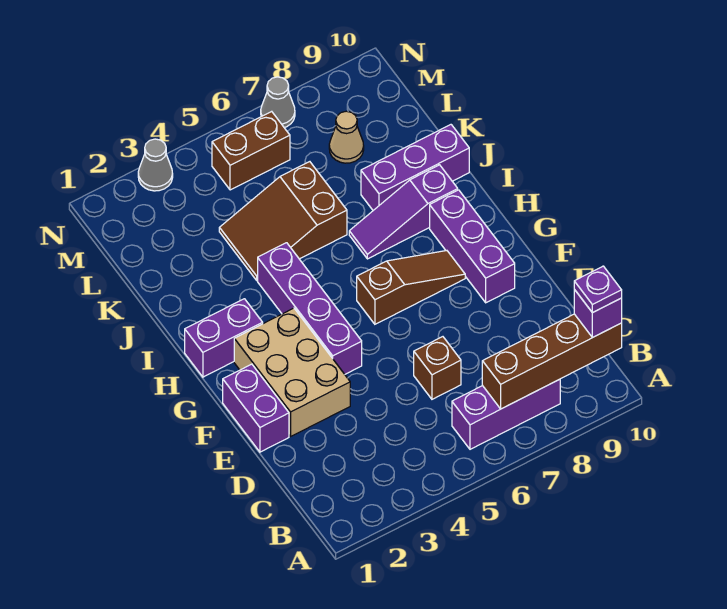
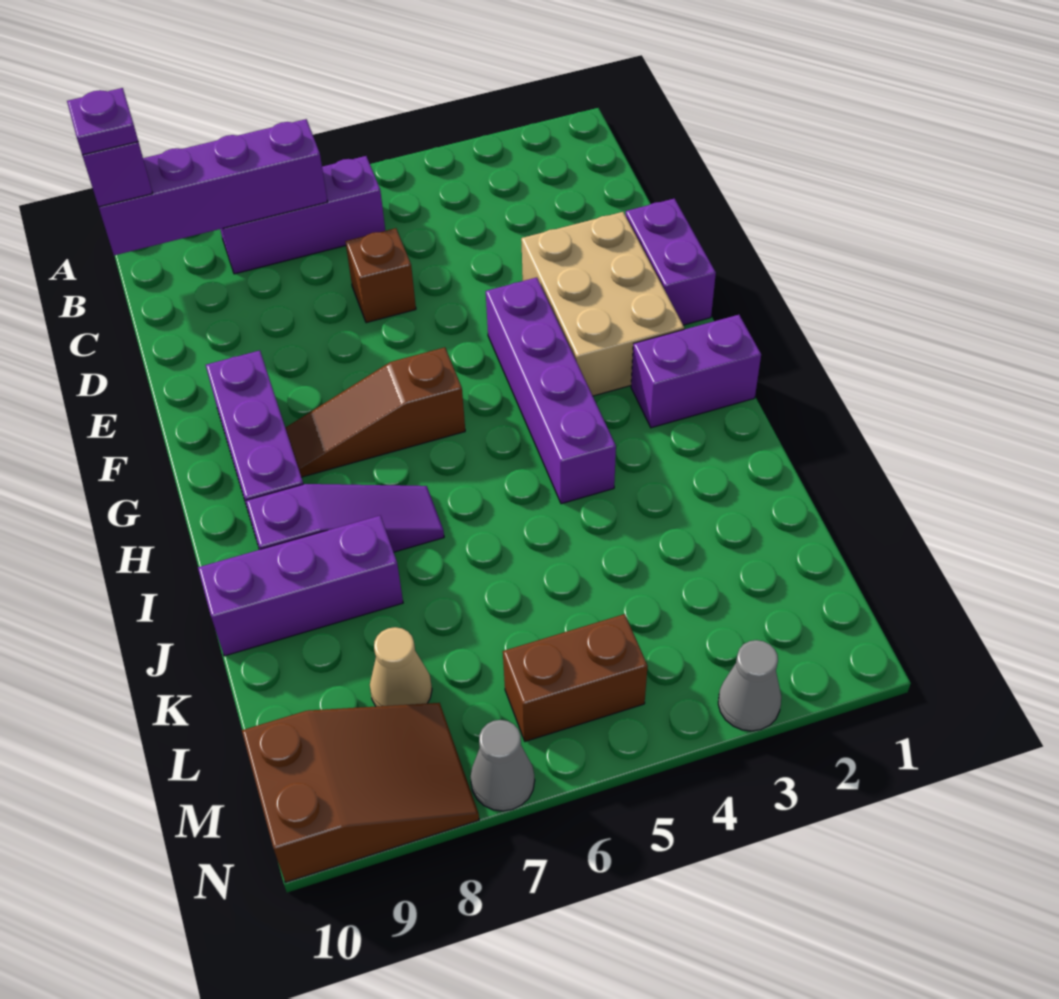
brown brick B7:B10 level 2 -> purple brick B7:B10 level 2
brown slope J4:K6 level 1 top 6 -> brown slope M8:N10 level 1 top 10

